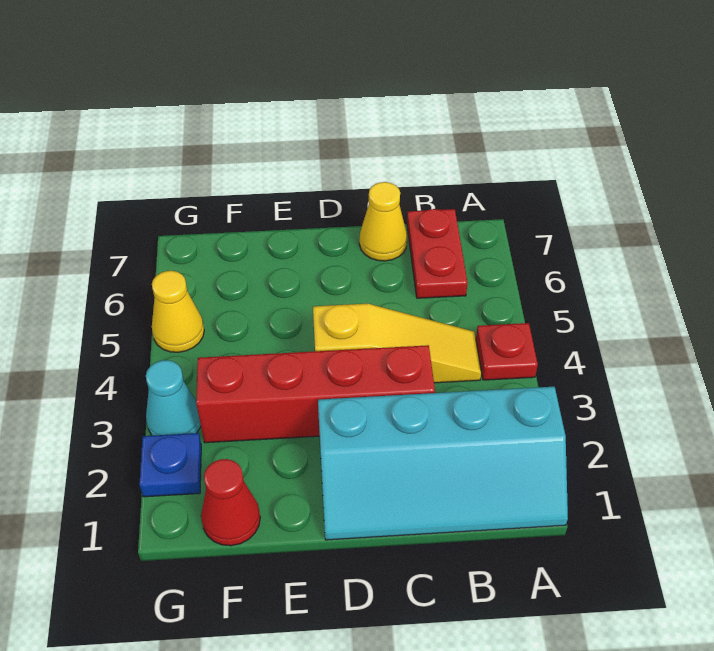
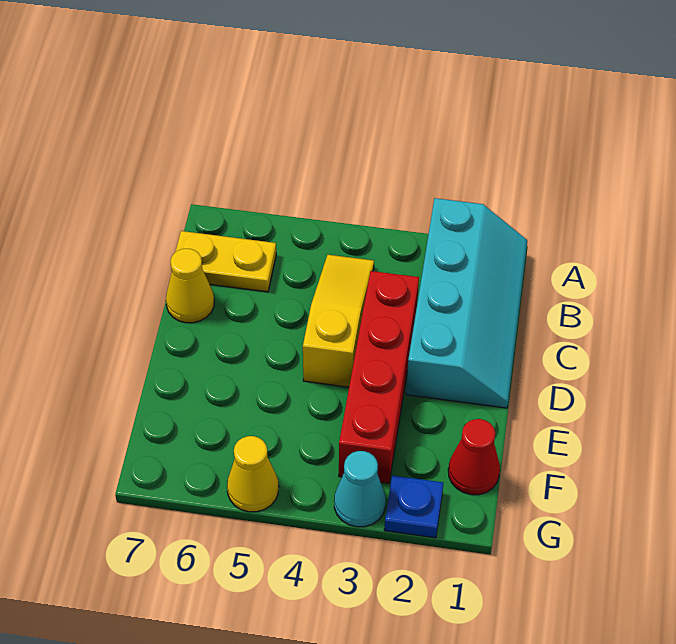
red plate A4 level 1 -> none
red plate B6:B7 level 1 -> yellow plate B6:B7 level 1

